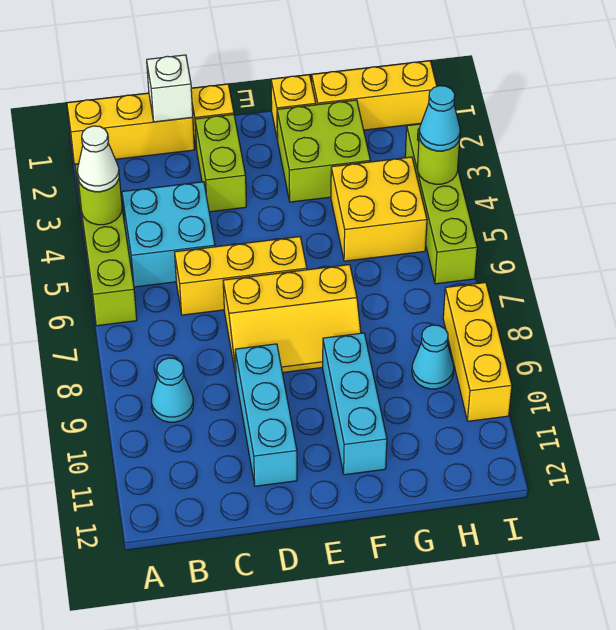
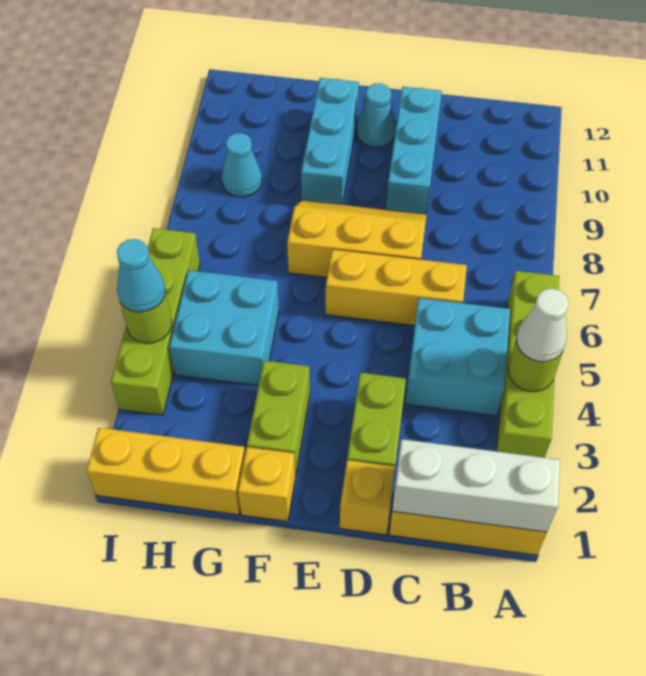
cyan cone B9 level 1 -> cyan cone E11 level 1
white brick C1 level 2 -> white brick A1:C1 level 2
lime brick F2:G3 level 1 -> lime brick F2:F3 level 1
yellow brick G4:H5 level 1 -> cyan brick G4:H5 level 1
yellow brick I8:I10 level 1 -> none

